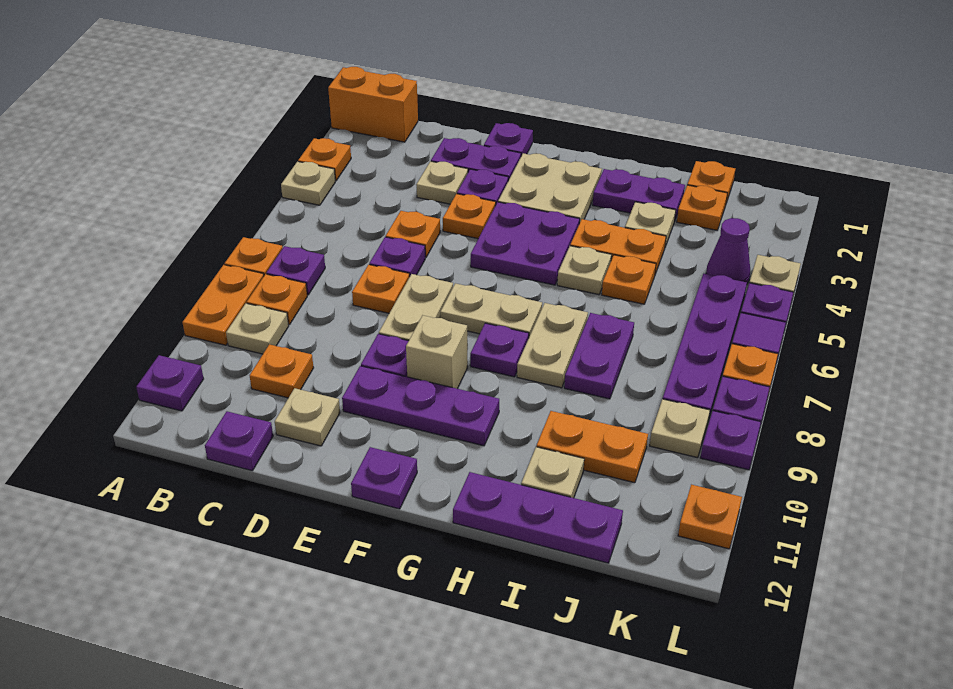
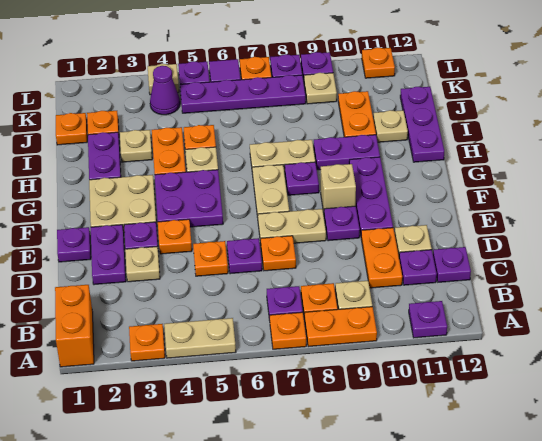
tan plate A4 level 1 -> tan plate A4:A5 level 1
orange plate C10 level 1 -> orange plate C10:D10 level 1
purple plate F12 level 1 -> purple plate C11 level 1
purple plate I7:I8 level 1 -> purple plate H9:H10 level 1

